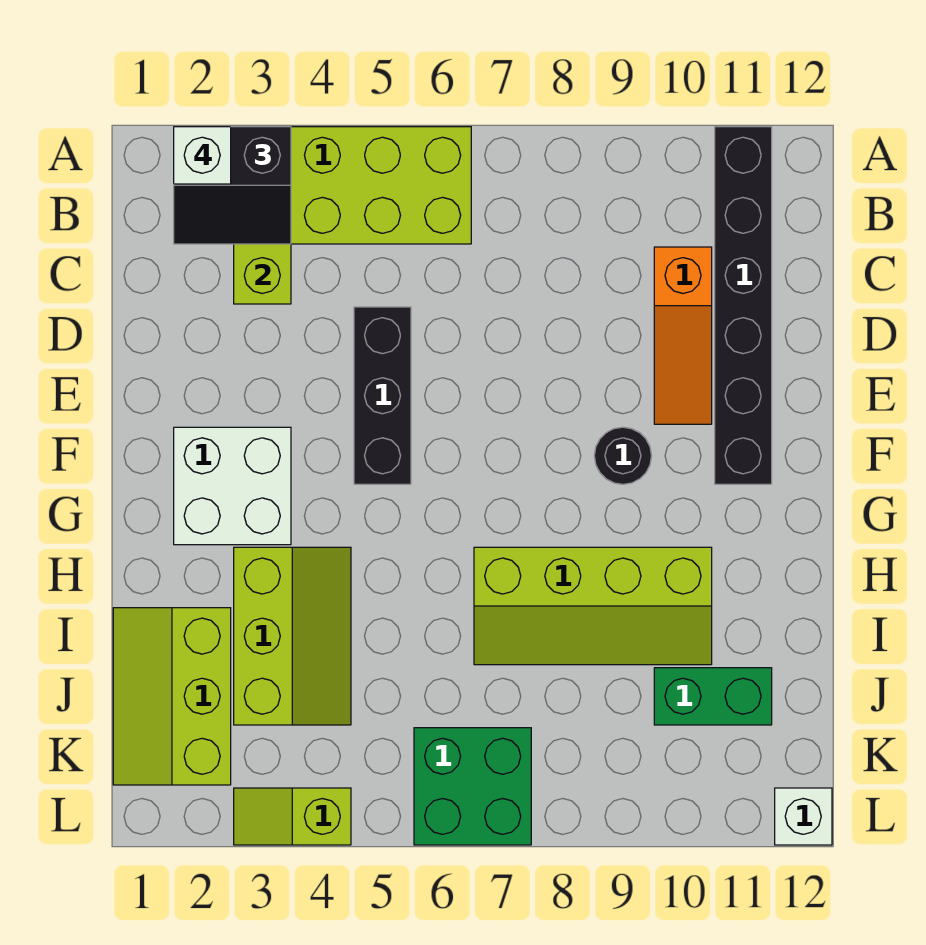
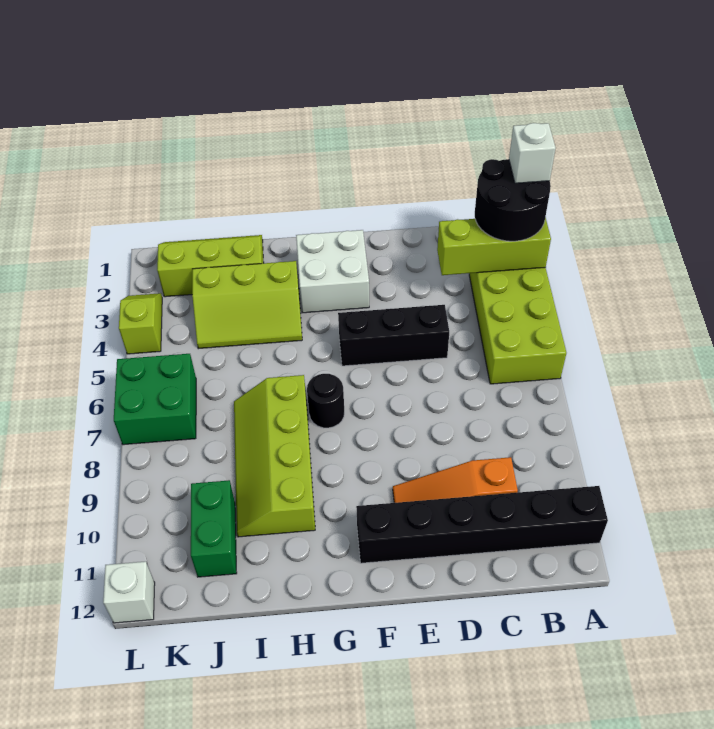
black slope A2:B3 level 3 top A -> black round brick A2:B3 level 3
black round brick F9 level 1 -> black round brick G7 level 1

